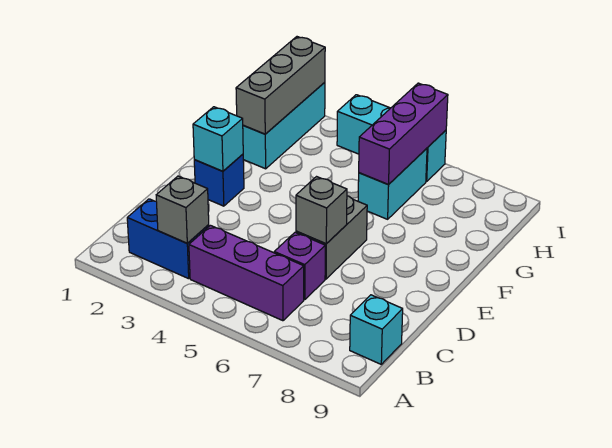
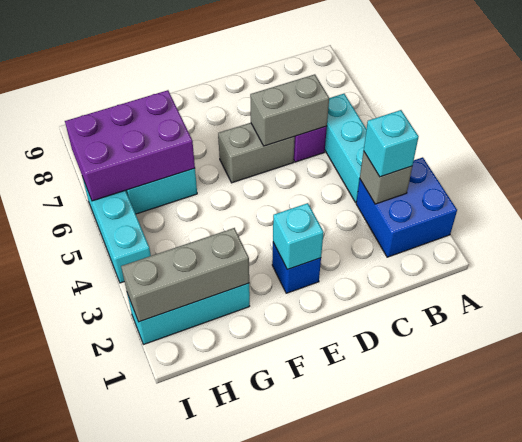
blue brick B2:B3 level 1 -> blue brick A2:B3 level 1
purple brick B4:B6 level 1 -> cyan brick B4:B6 level 1
cyan brick B9 level 1 -> cyan brick B3 level 3
grey brick D6 level 2 -> grey brick C6:D6 level 2
purple brick G6:I6 level 2 -> purple brick G6:I7 level 2

